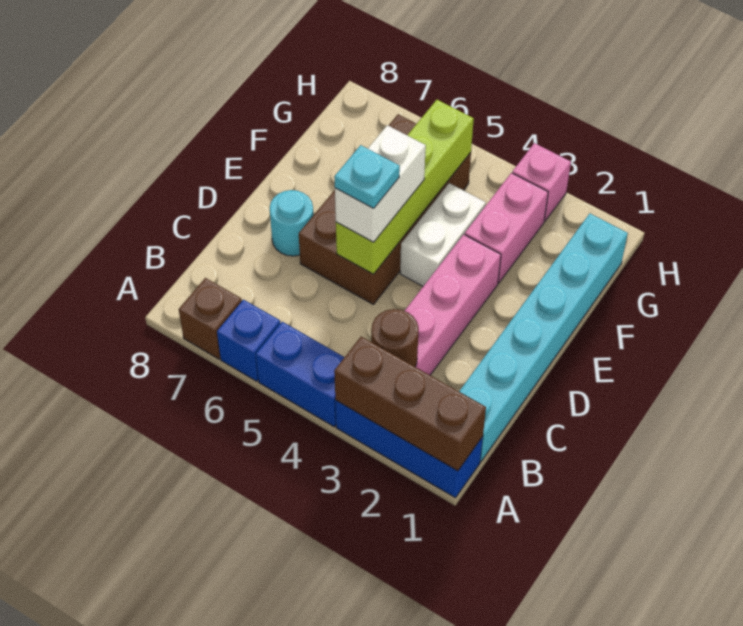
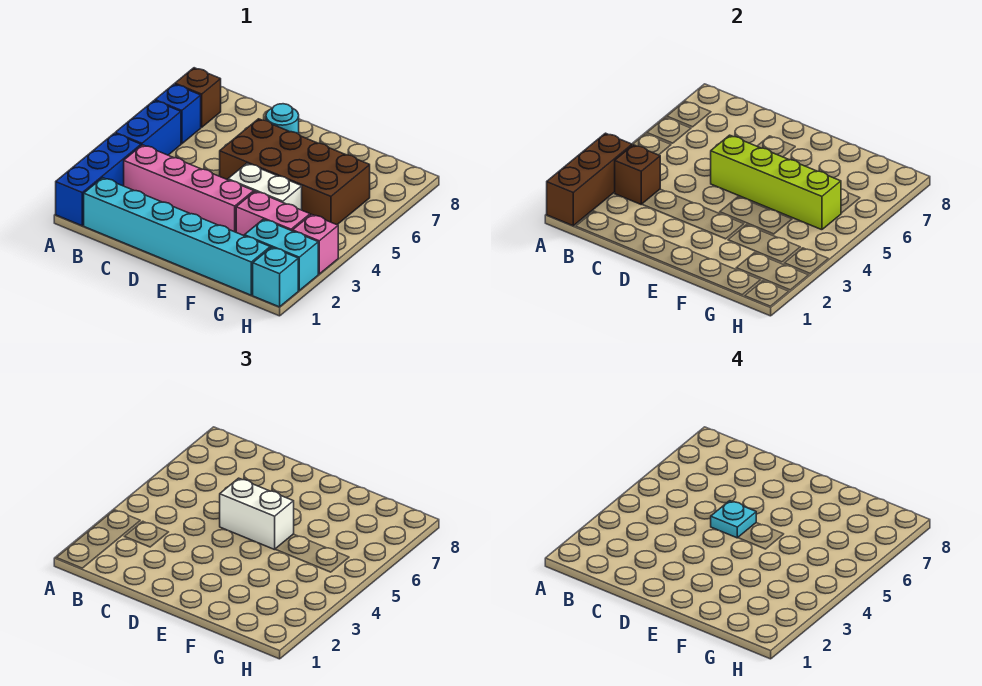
brown round brick B3 level 2 -> brown brick B3 level 2
none -> cyan brick G2:H2 level 1
none -> cyan brick H1 level 1

